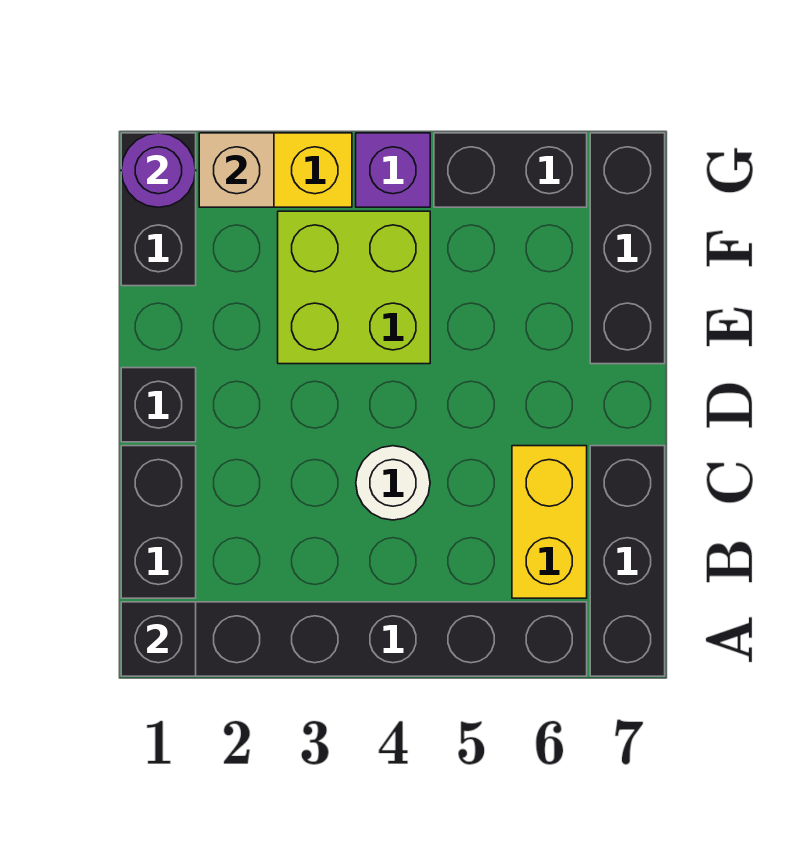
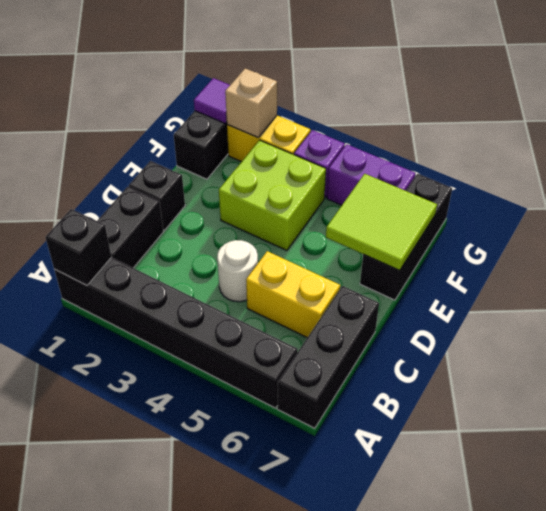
yellow brick B6:C6 level 1 -> yellow brick C5:C6 level 1
none -> lime tile E6:F7 level 2
purple round brick G1 level 2 -> purple tile G1 level 2
black brick G5:G6 level 1 -> purple brick G5:G6 level 1

